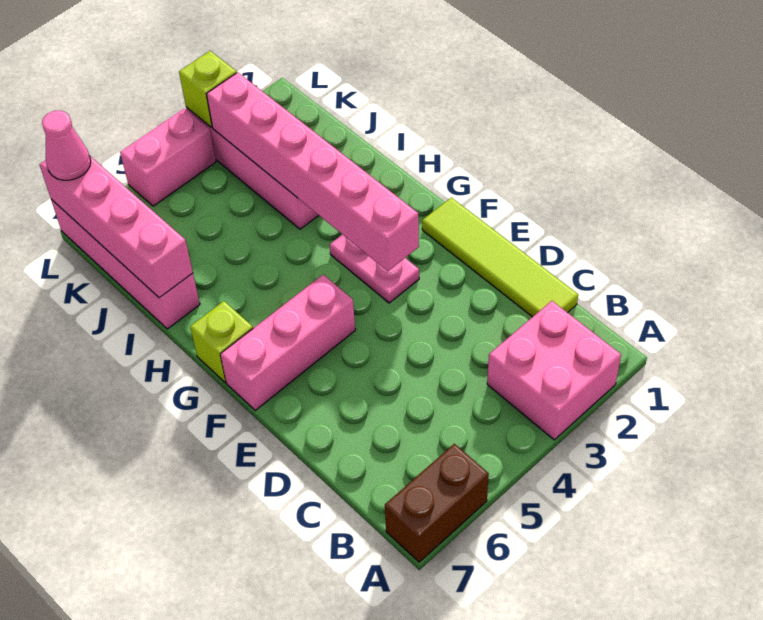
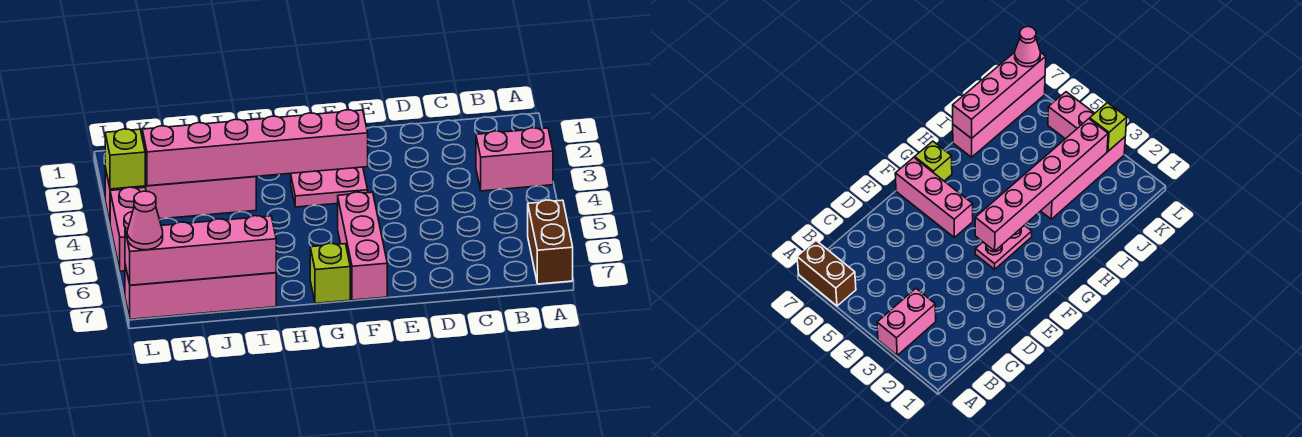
pink brick A2:B3 level 1 -> pink brick A3:B3 level 1
lime tile C1:F1 level 1 -> none

